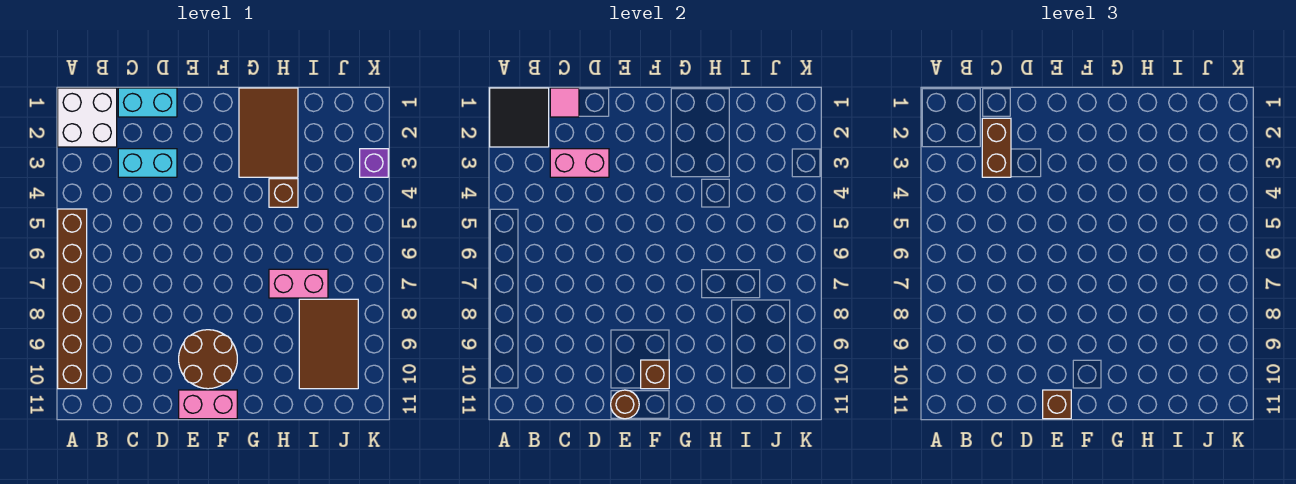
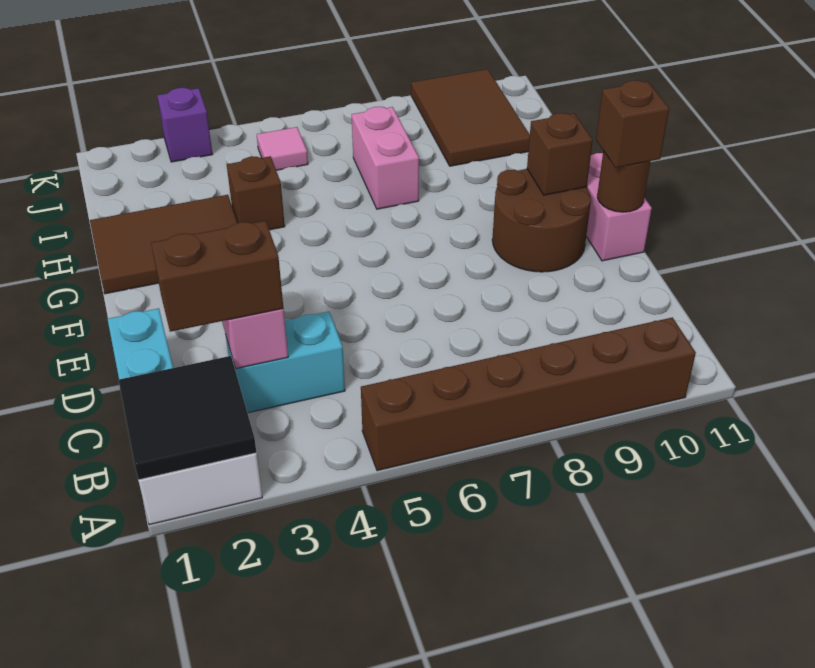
pink tile C1 level 2 -> pink tile J5 level 1
cyan brick C3:D3 level 1 -> cyan brick C3:C4 level 1
brown tile I8:J10 level 1 -> brown tile I9:K10 level 1

